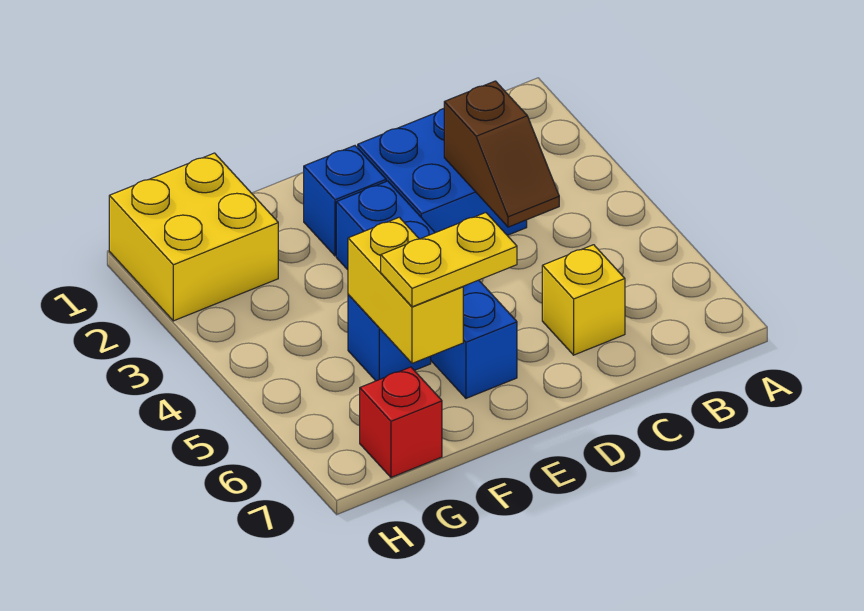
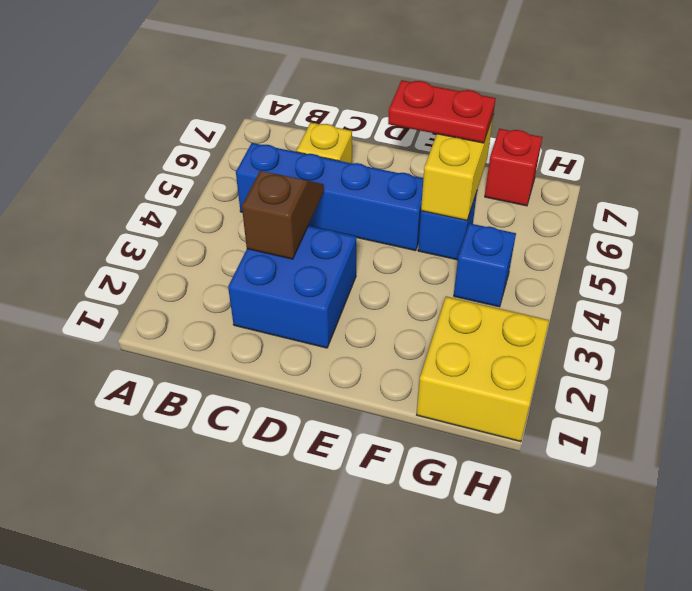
blue brick E2 level 1 -> blue brick G4 level 1
blue brick E3:E6 level 1 -> blue brick B5:E5 level 1
yellow plate E6:F6 level 3 -> red plate E6:F6 level 3

